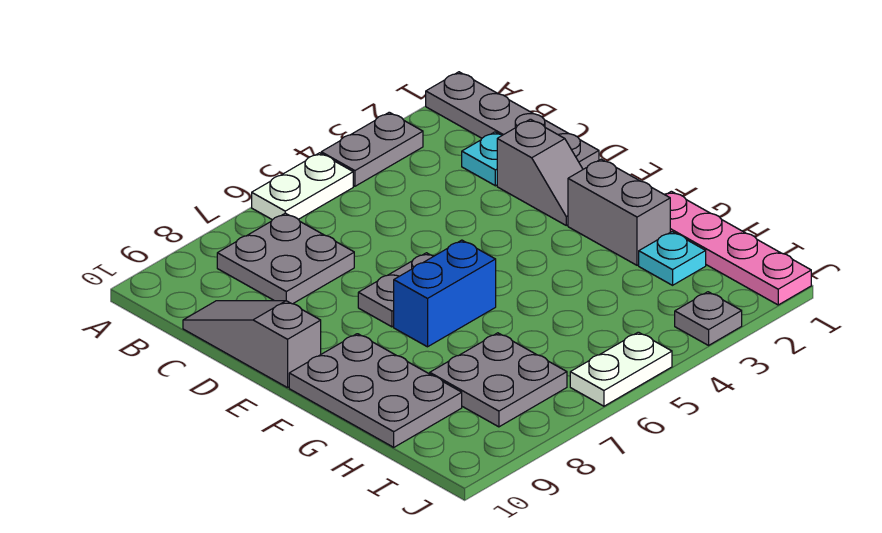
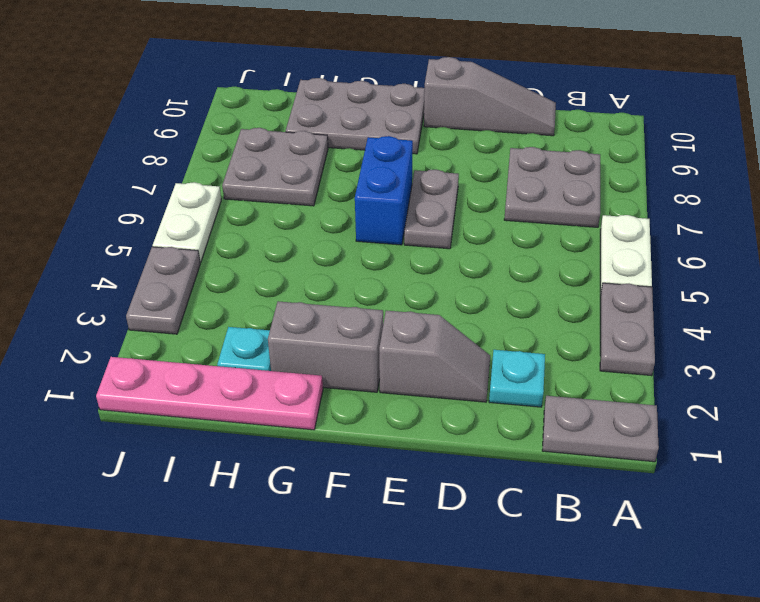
grey plate A1:D1 level 1 -> grey plate A1:B1 level 1
grey slope D2:E2 level 1 top D -> grey slope D2:E2 level 1 top E
grey plate J3 level 1 -> grey plate J3:J4 level 1

